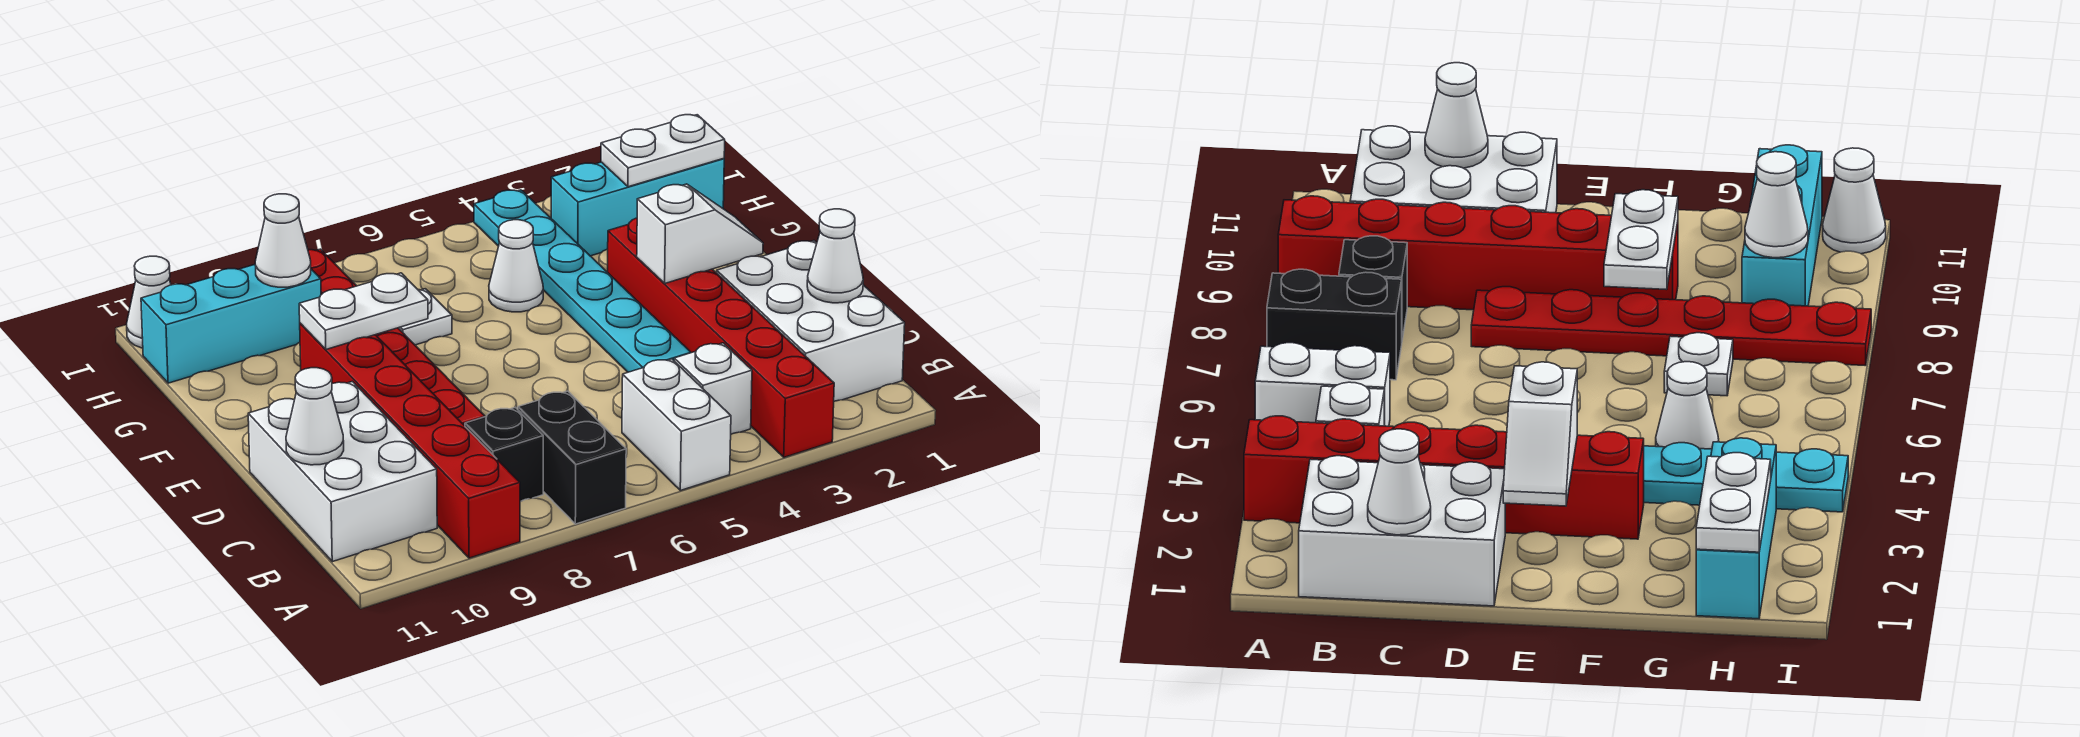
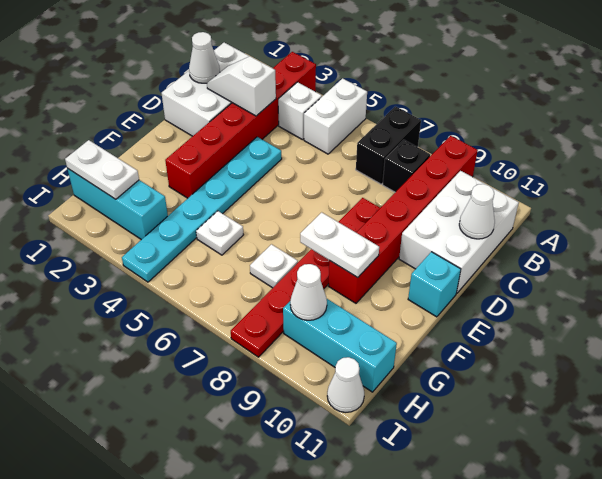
white slope E2:E3 level 2 top 3 -> white slope C2:C3 level 2 top 3
none -> cyan brick E11 level 1
white cone G5 level 1 -> white plate G5 level 1

